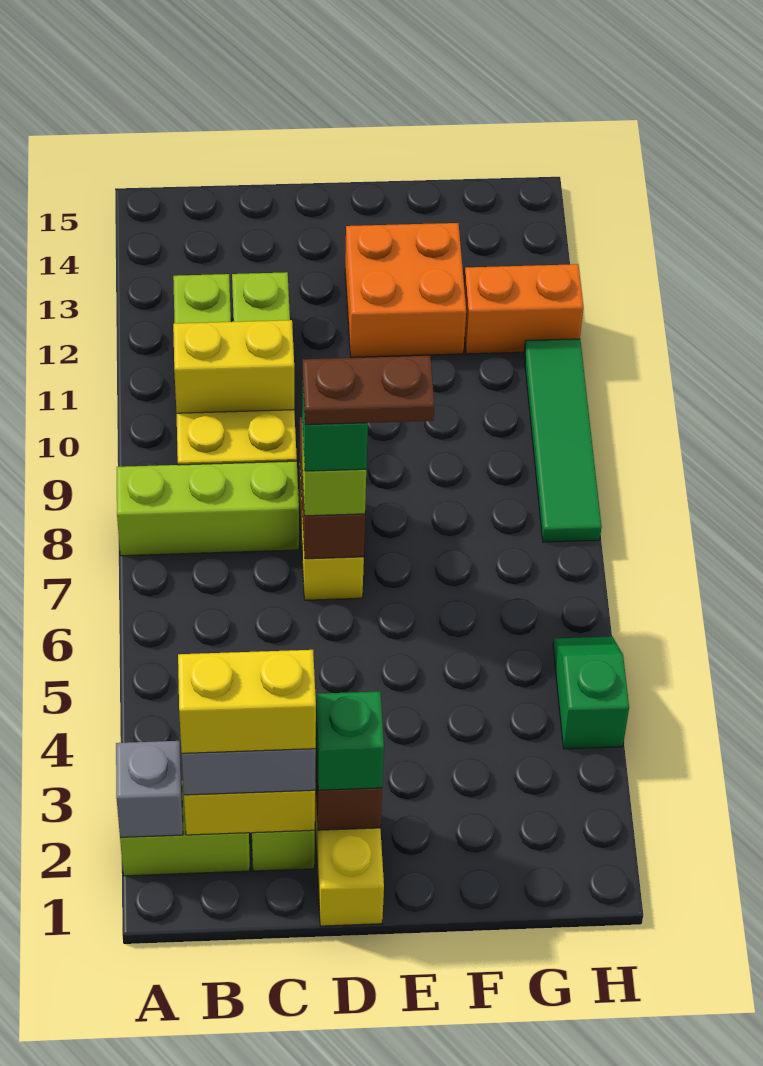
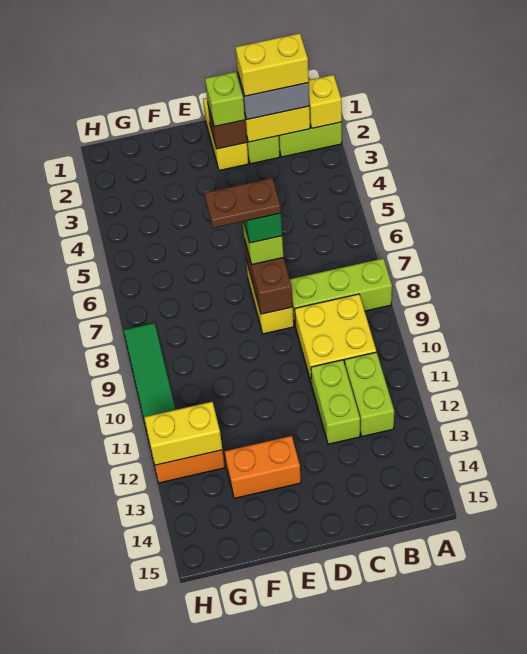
grey brick A2 level 2 -> yellow brick A2 level 2
yellow brick B10:C10 level 2 -> yellow brick G12:H12 level 2
green brick D2 level 3 -> lime brick D2 level 3
orange brick E12:F13 level 1 -> orange brick E13:F13 level 1
green slope H4:H5 level 1 top 4 -> none

